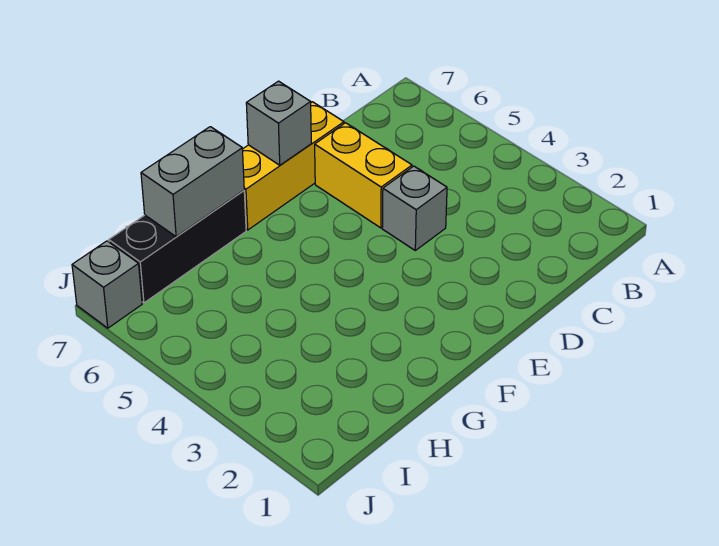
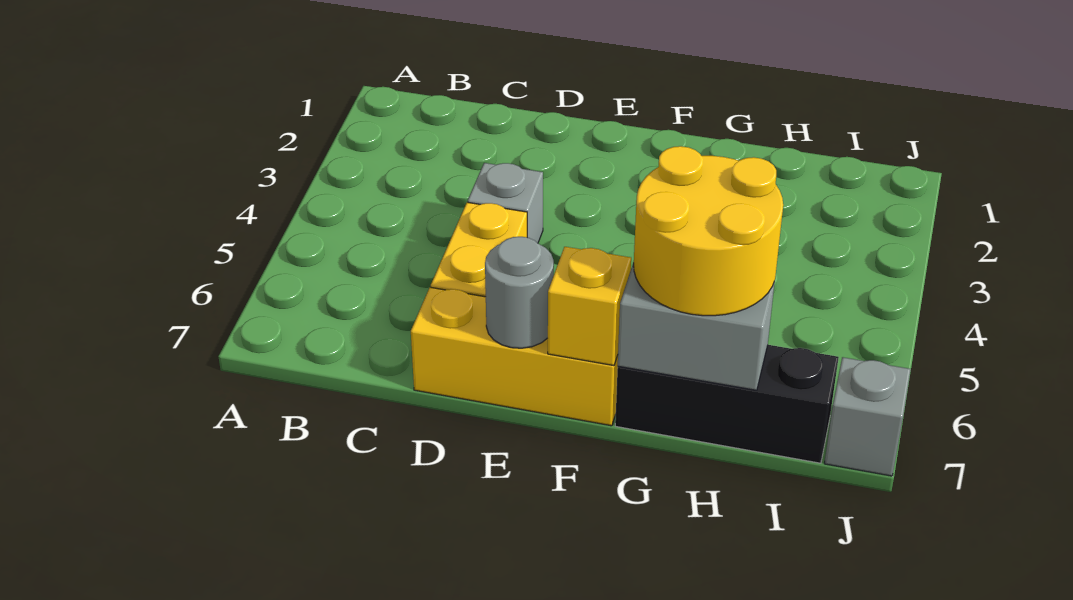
grey brick E7 level 2 -> grey round brick E7 level 2
none -> yellow brick F7 level 2
none -> yellow round brick G6:H7 level 3

